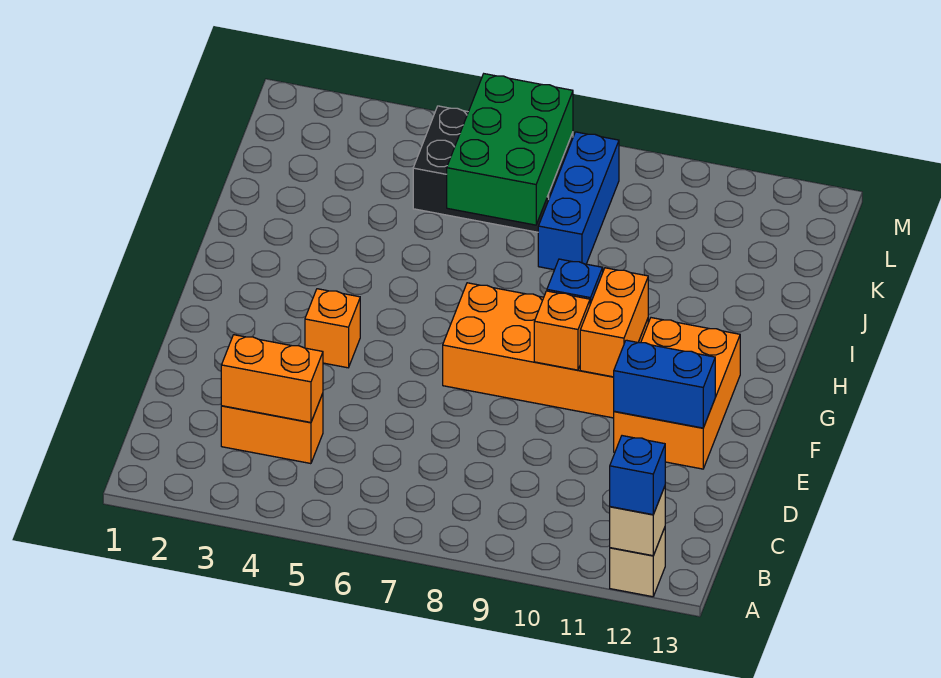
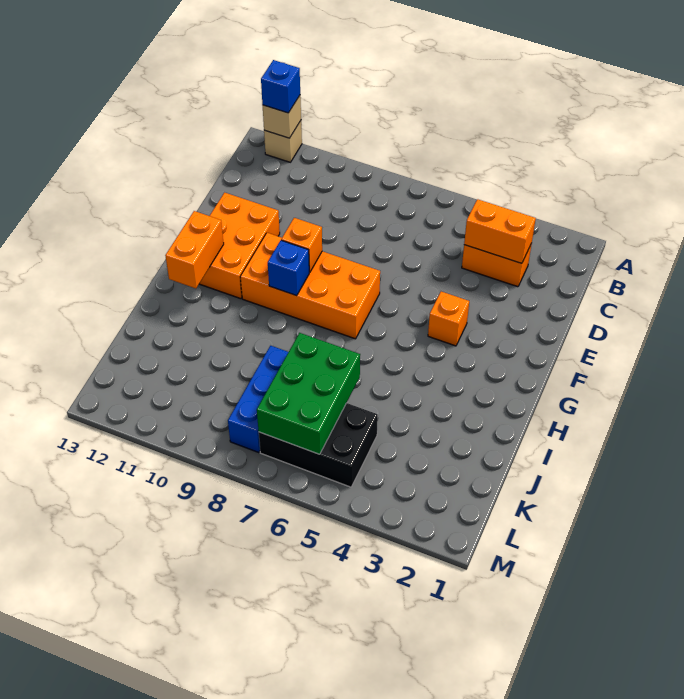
blue brick E11:E12 level 2 -> none
orange brick F10:G10 level 2 -> orange brick G12:H12 level 2

